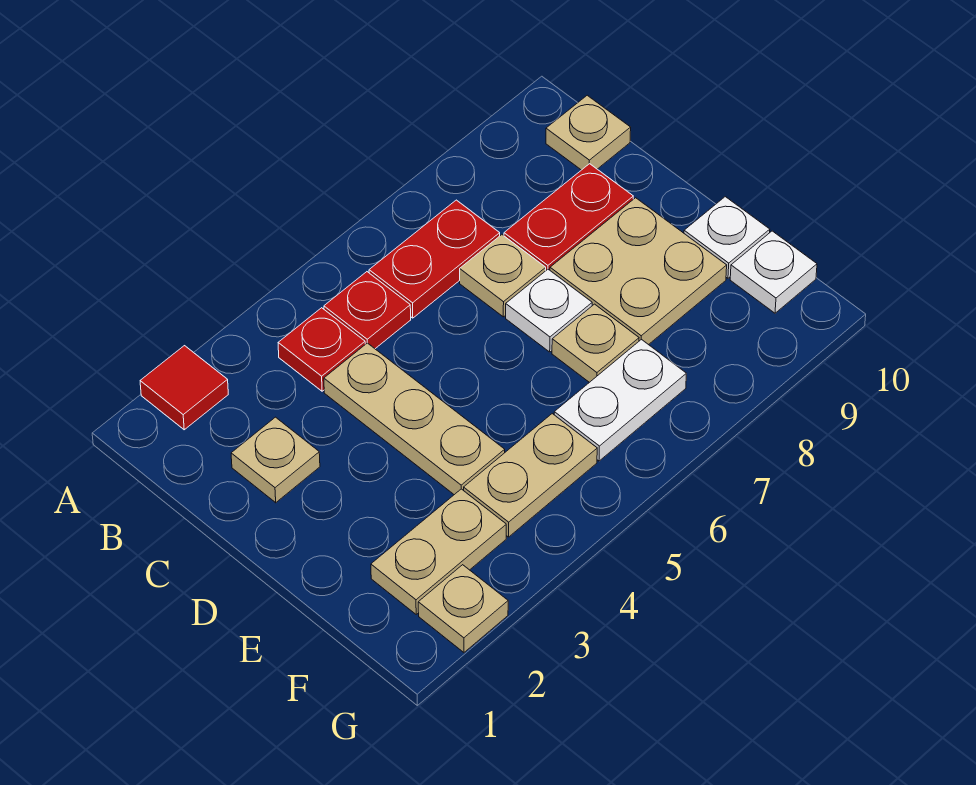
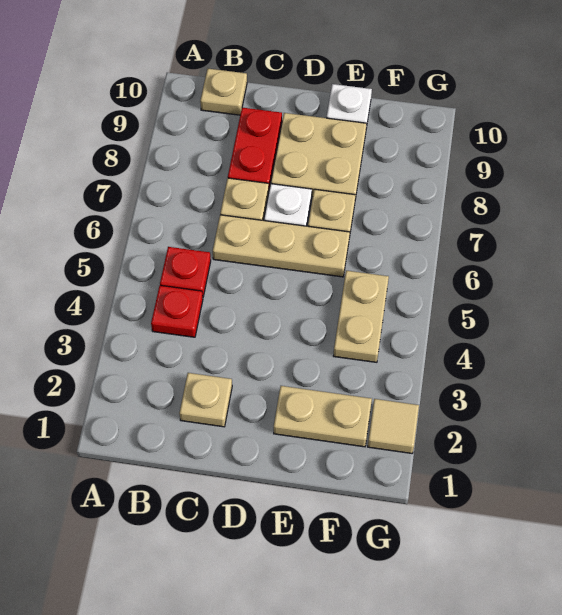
red tile A2 level 1 -> none
red plate B6:B7 level 1 -> none
tan plate C4:E4 level 1 -> tan plate C6:E6 level 1
tan plate F2:F3 level 1 -> tan plate E2:F2 level 1
white plate F6:F7 level 1 -> none
white plate F10 level 1 -> none
tan plate G2 level 1 -> tan tile G2 level 1

